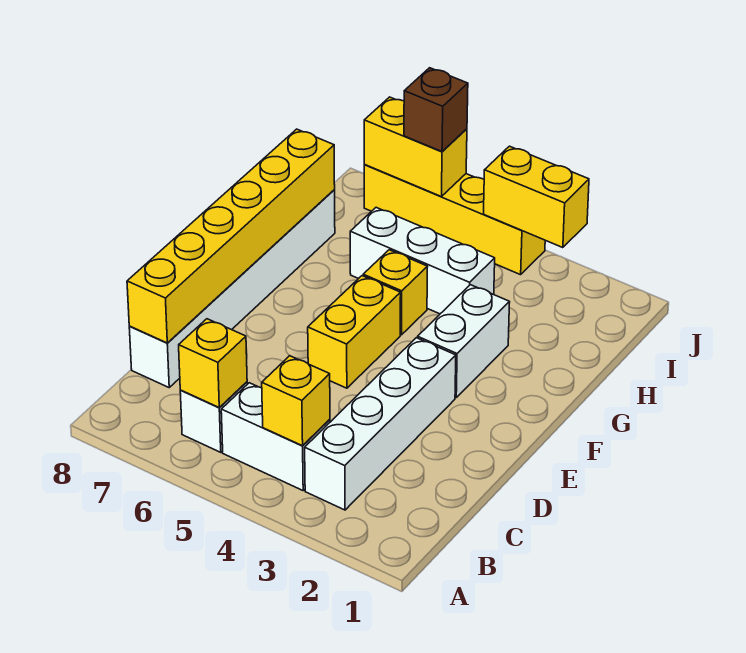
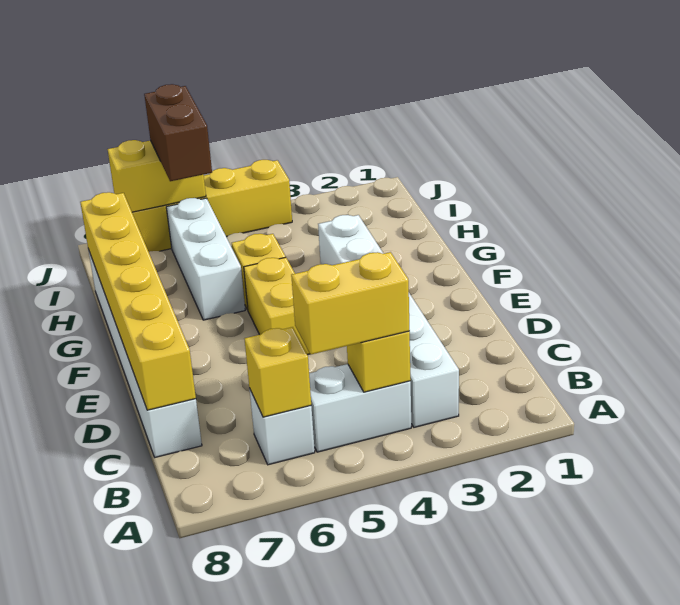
white brick H4:H6 level 1 -> white brick G6:I6 level 1
yellow brick J3:J4 level 2 -> yellow brick B4:B5 level 3
brown brick J6 level 3 -> brown brick I6:J6 level 3

